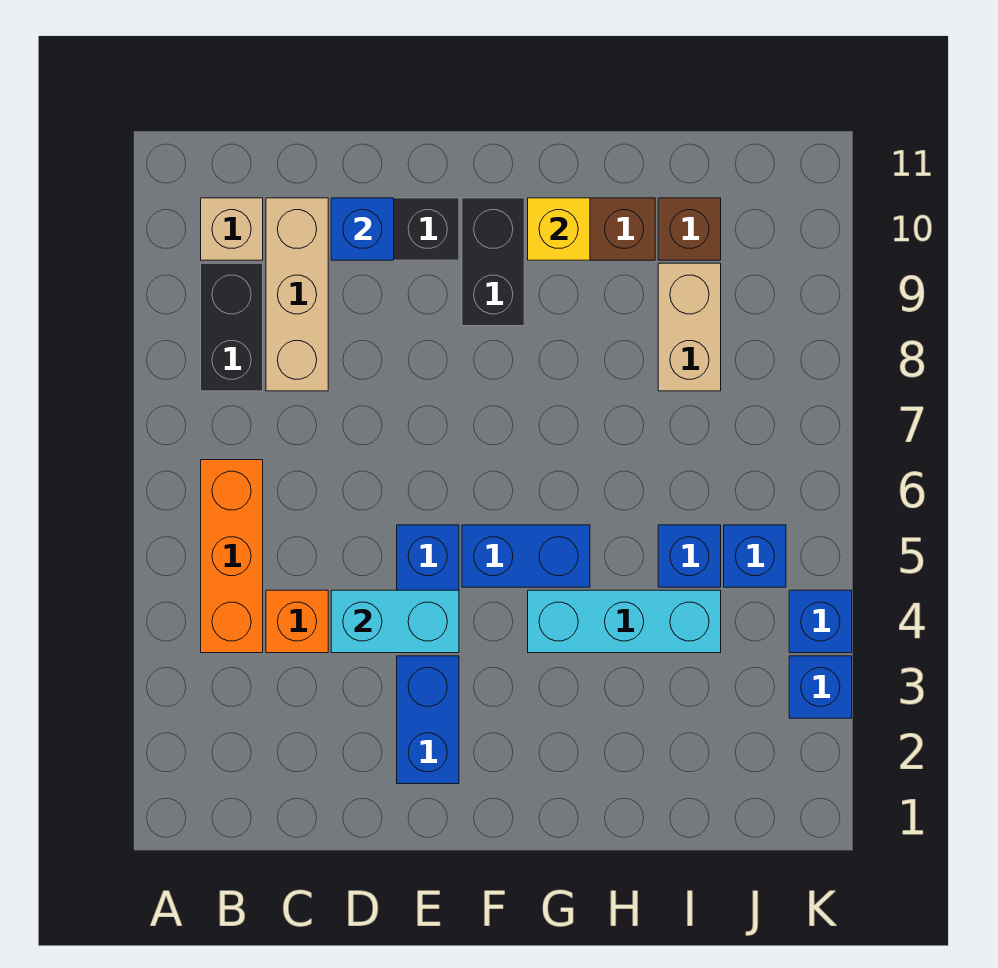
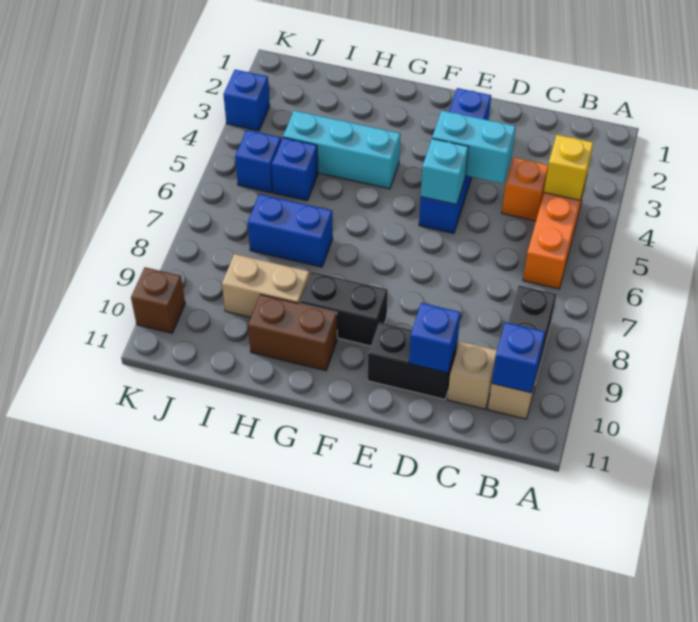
tan brick C8:C10 level 1 -> tan brick C10 level 1
none -> cyan brick E5 level 2
blue brick F5:G5 level 1 -> blue brick H7:I7 level 1
black brick F9:F10 level 1 -> black brick F9:G9 level 1
yellow brick G10 level 2 -> yellow brick B4 level 2
tan brick I8:I9 level 1 -> tan brick H9:I9 level 1
brown brick I10 level 1 -> brown brick K10 level 1
blue brick K4 level 1 -> blue brick B10 level 2

